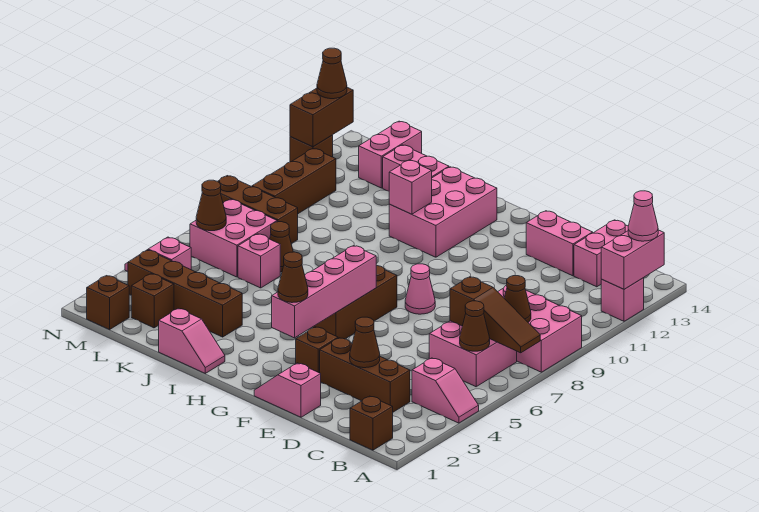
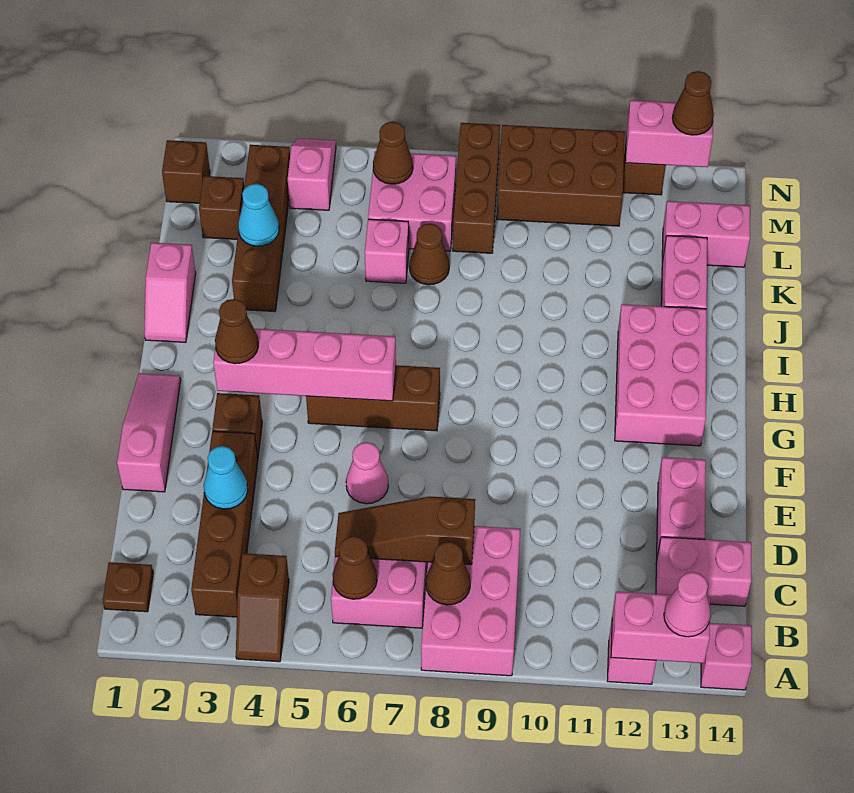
pink slope A4:B4 level 1 top B -> brown slope A4:B4 level 1 top B
brown slope A7:C7 level 2 top C -> brown slope C6:C8 level 2 top 8
brown brick B1 level 1 -> brown plate B1 level 1
brown brick C3:E3 level 1 -> brown brick B3:E3 level 1
brown cone D3 level 2 -> cyan cone D3 level 2
pink slope E1:F1 level 1 top E -> pink slope E1:G1 level 1 top E
pink cone F8 level 1 -> pink cone E6 level 1
pink brick H11:I13 level 1 -> pink brick G12:I13 level 1
pink brick I11 level 2 -> pink brick A14 level 1
none -> cyan cone K3 level 2
brown brick M9:M11 level 1 -> brown brick M9:N11 level 1
brown brick N12:N13 level 2 -> pink brick N12:N13 level 2

